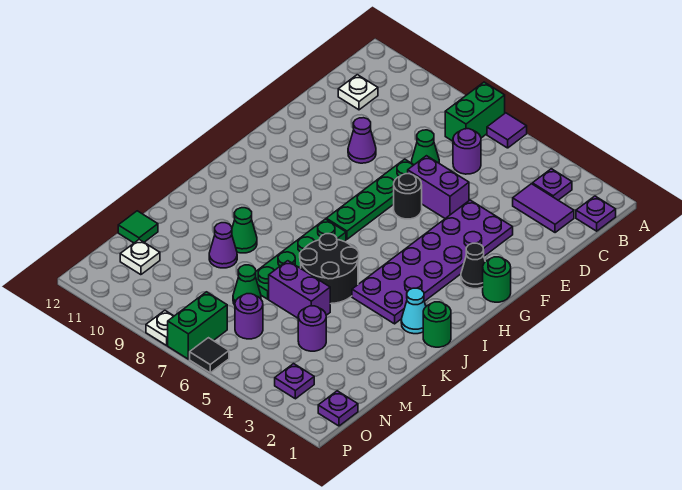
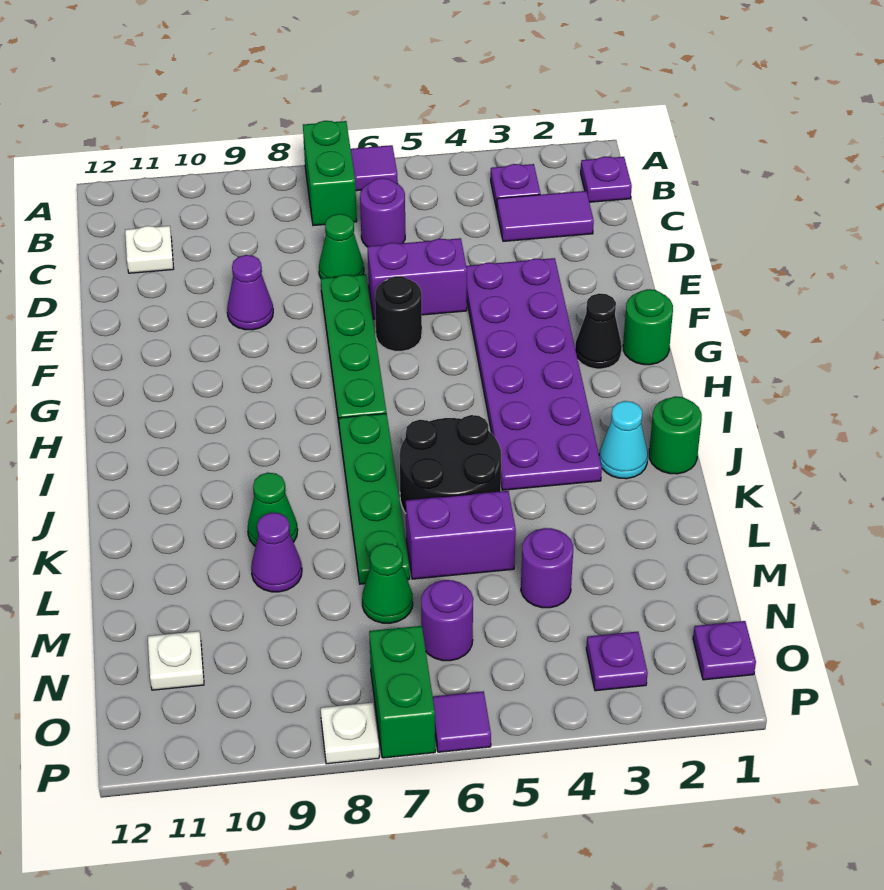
green tile M12 level 1 -> none
black tile P6 level 1 -> purple tile P6 level 1

